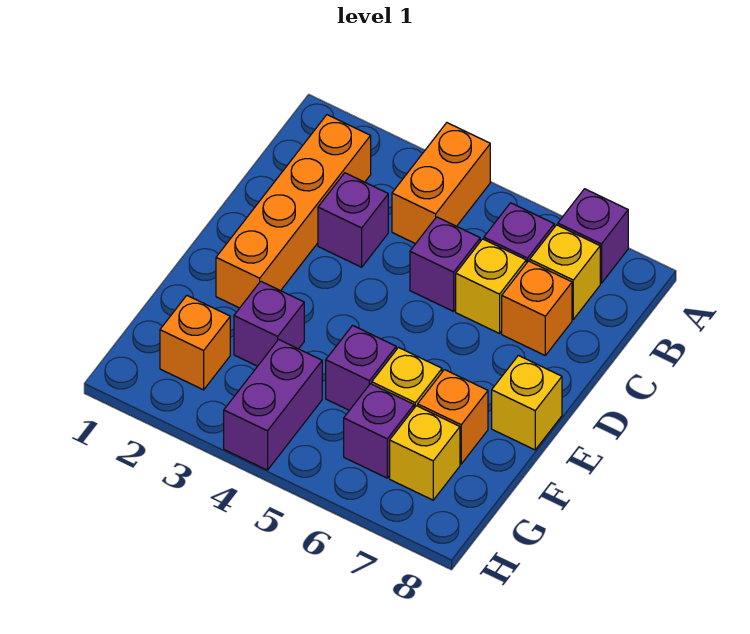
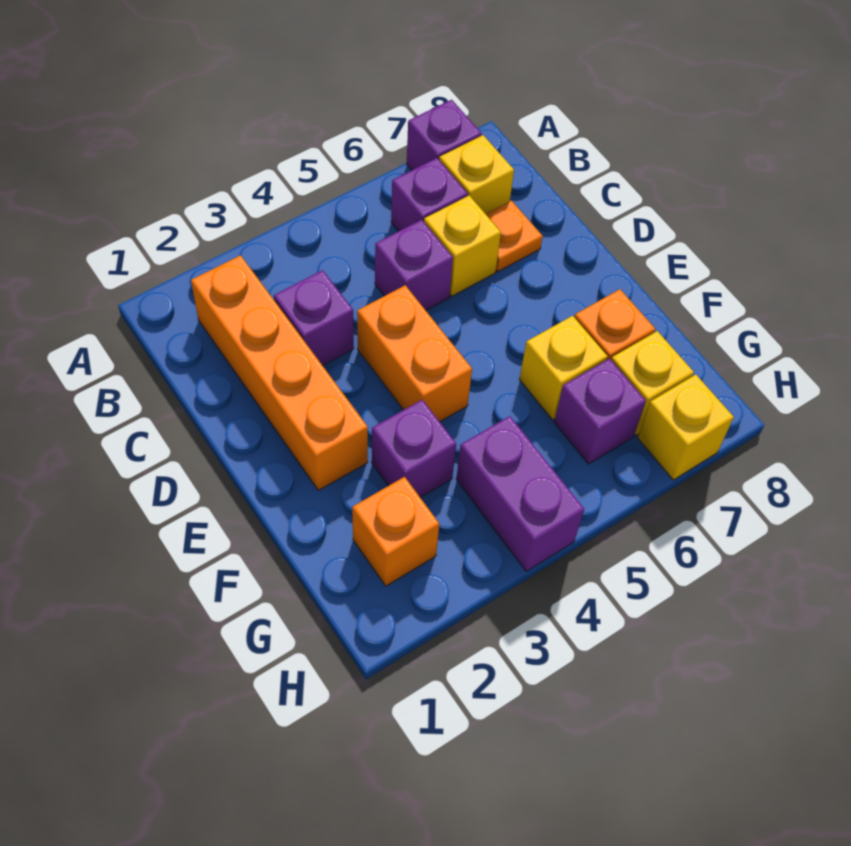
orange brick A4:B4 level 1 -> orange brick D4:E4 level 1
orange brick C7 level 1 -> orange plate C7 level 1
yellow brick E8 level 1 -> yellow brick H7 level 1
purple brick F5 level 1 -> none

